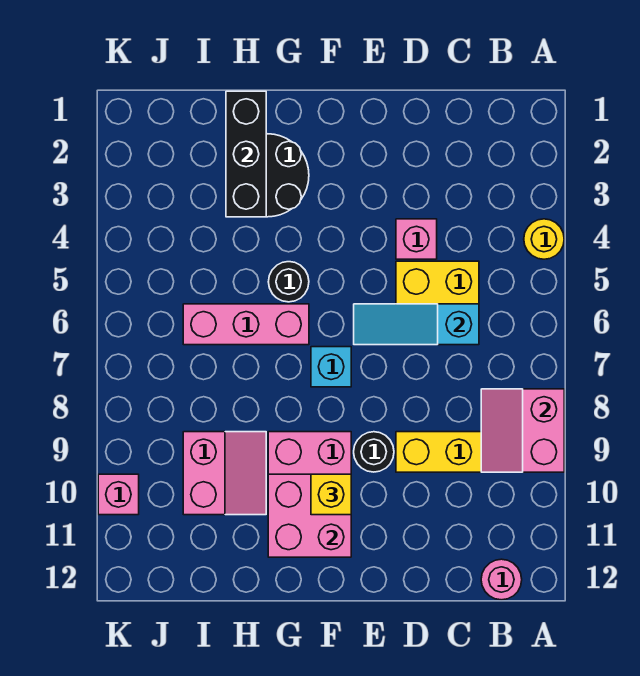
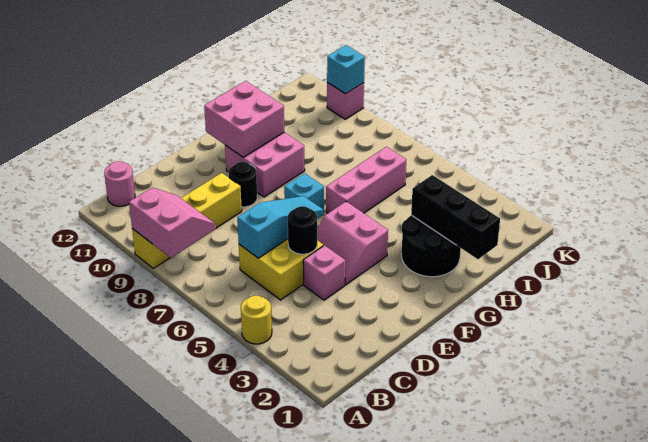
yellow brick F10 level 3 -> none
black round brick G5 level 1 -> black round brick D5 level 2
pink slope H9:I10 level 1 top I -> pink slope E4:F5 level 1 top F
none -> cyan brick K10 level 2

